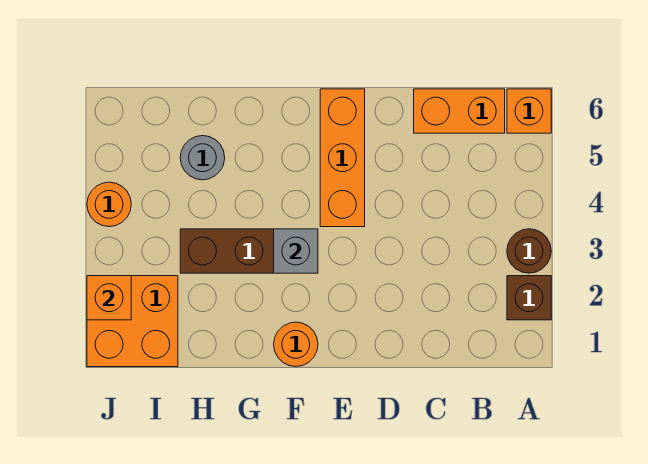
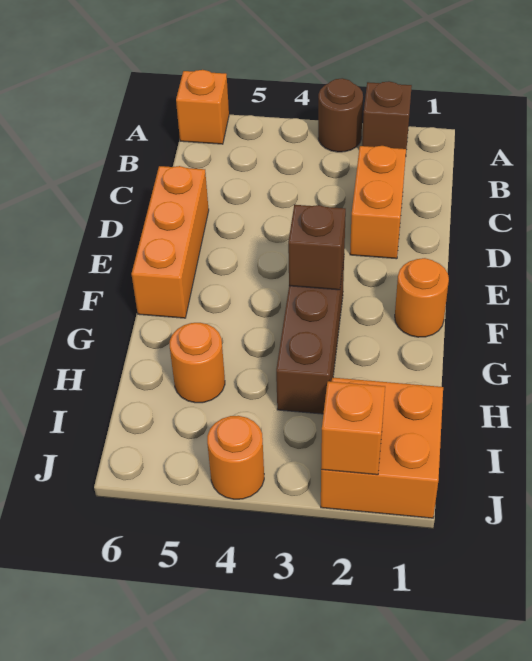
orange brick B6:C6 level 1 -> orange brick C2:D2 level 1
orange brick E4:E6 level 1 -> orange brick D6:F6 level 1
grey brick F3 level 2 -> brown brick F3 level 2
grey round brick H5 level 1 -> orange round brick H5 level 1

